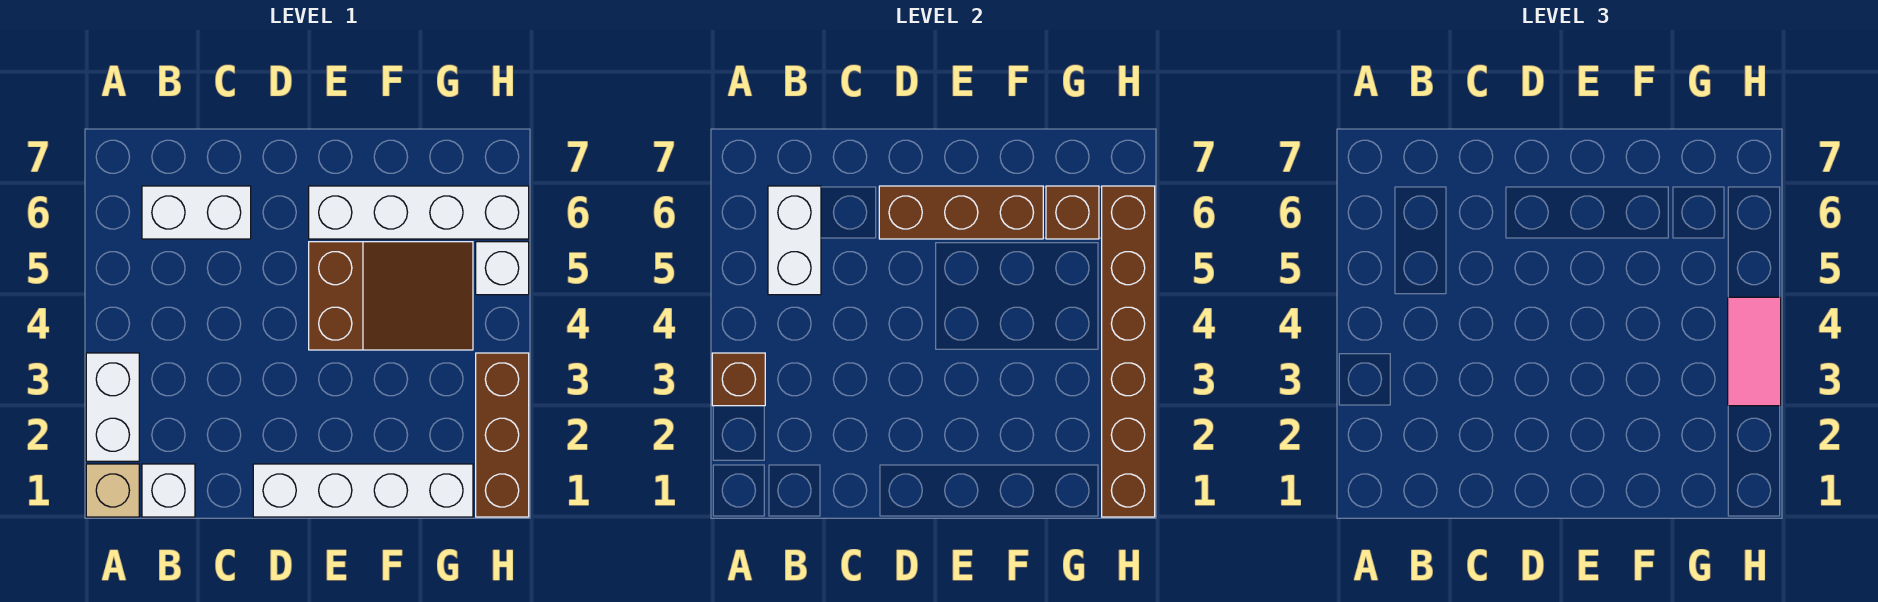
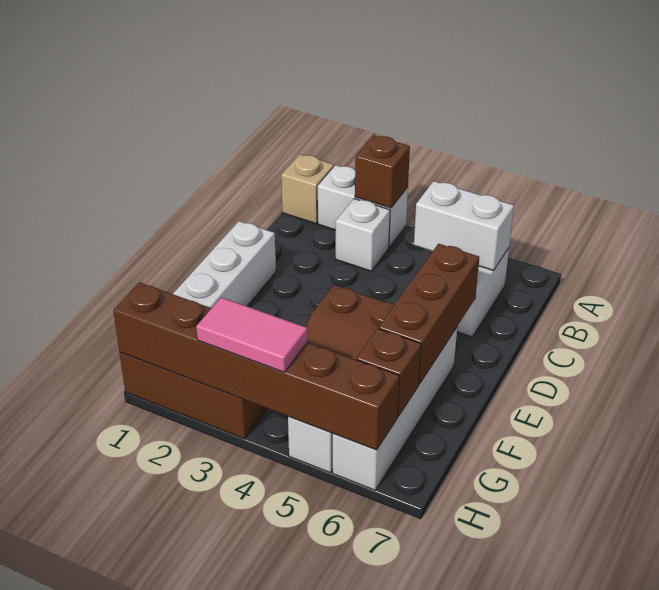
white brick B1 level 1 -> white brick B3 level 1

